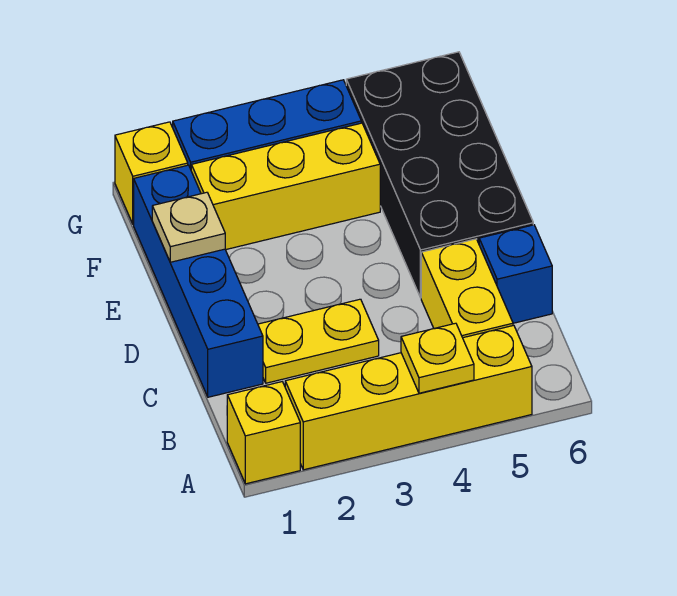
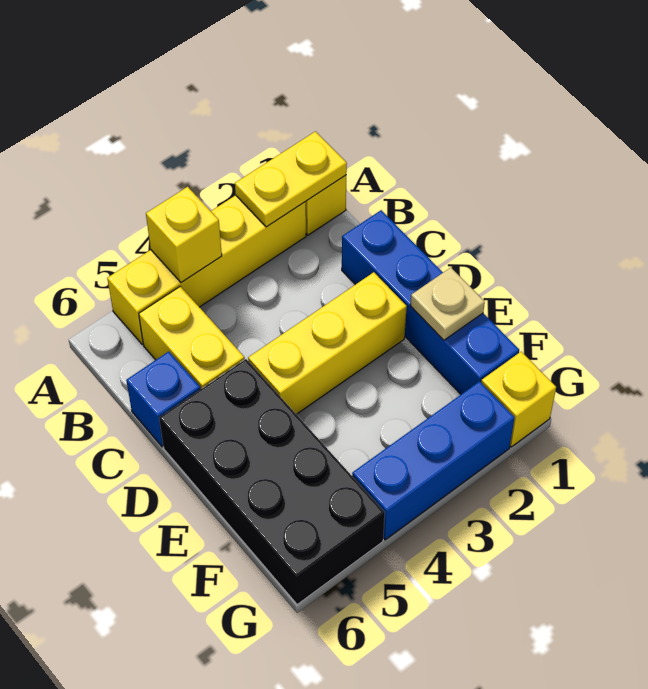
yellow plate A4 level 2 -> yellow brick A4 level 2
yellow plate C2:C3 level 1 -> yellow plate A1:A2 level 2
yellow brick F2:F4 level 1 -> yellow brick D2:D4 level 1

